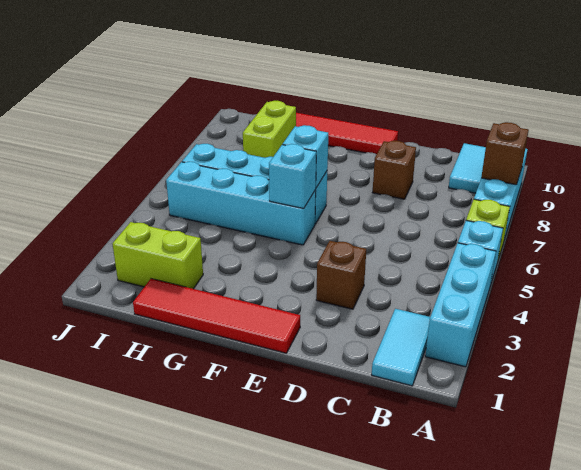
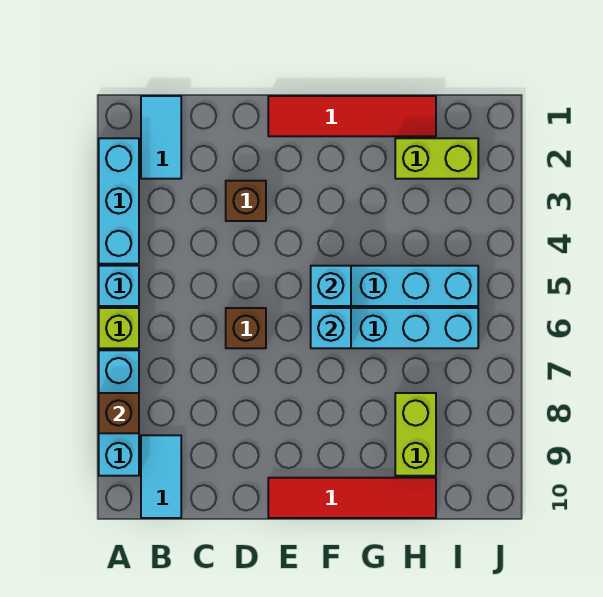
brown brick D8 level 1 -> brown brick D6 level 1

